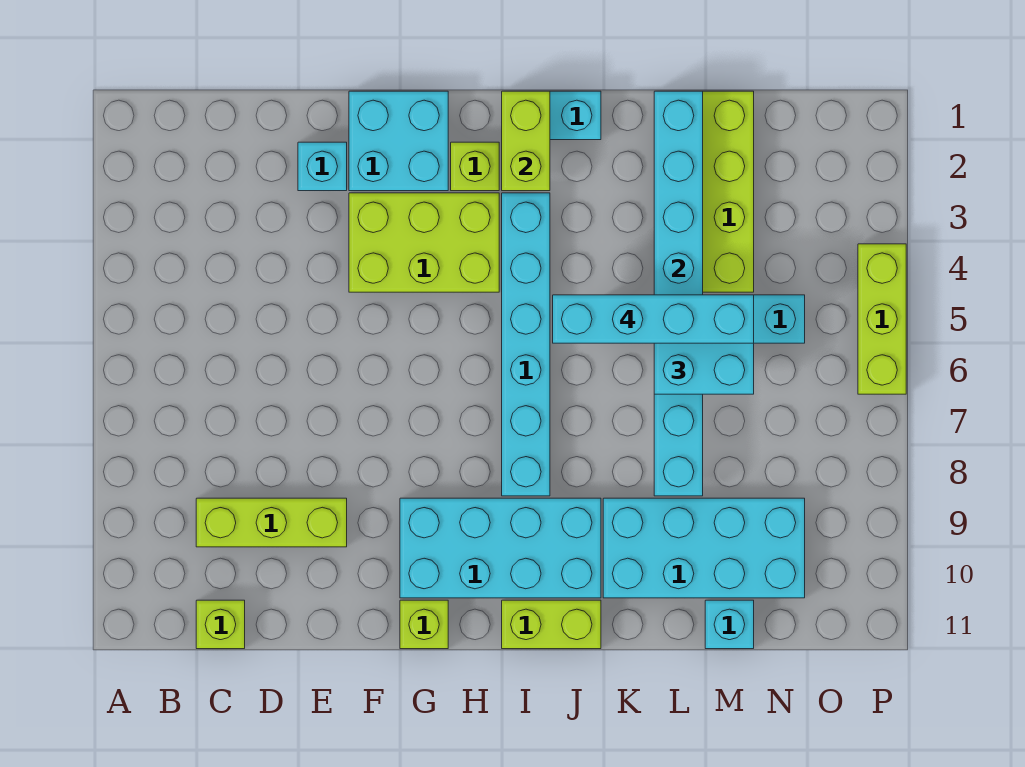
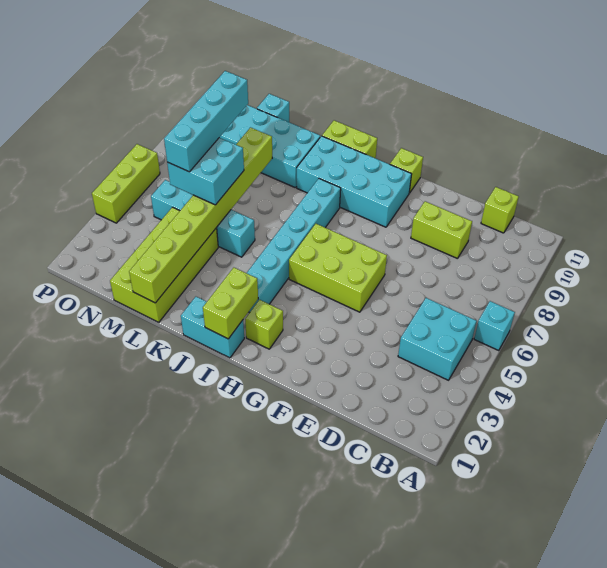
lime brick C9:E9 level 1 -> lime brick D9:E9 level 1
cyan brick E2 level 1 -> cyan brick A6 level 1
cyan brick F1:G2 level 1 -> cyan brick B4:C5 level 1
lime brick F3:H4 level 1 -> lime brick F5:H6 level 1
cyan brick J5:M5 level 4 -> cyan brick M5:M8 level 4
cyan brick L1:L8 level 2 -> lime brick L1:L8 level 2

